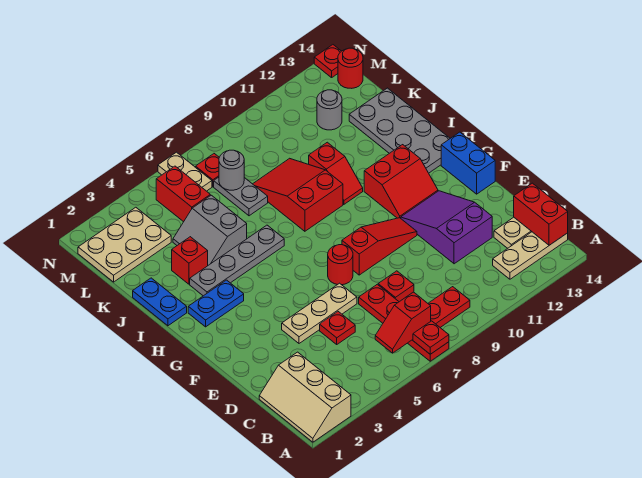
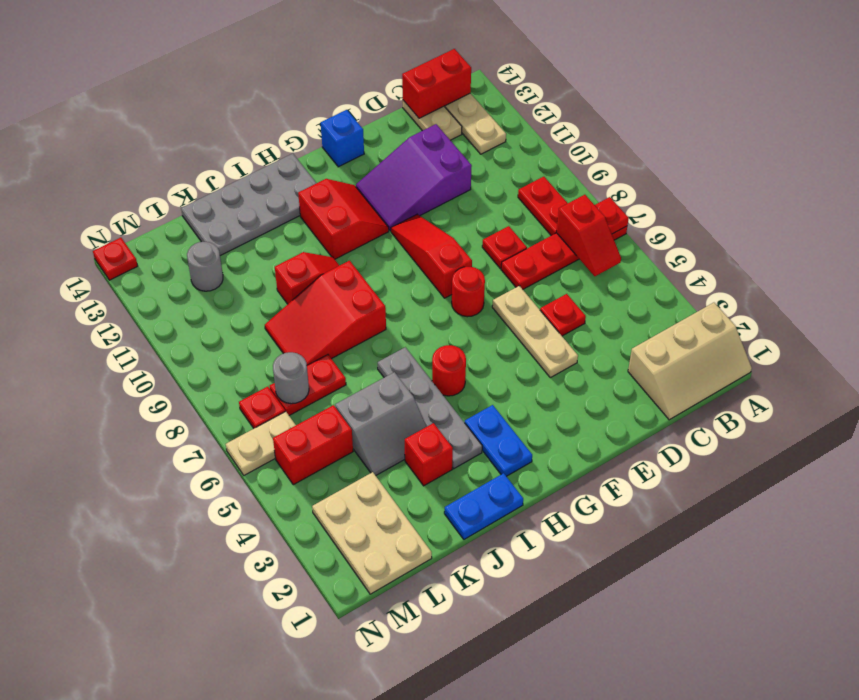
blue brick F14:G14 level 1 -> blue brick F14 level 1
grey plate K7:L7 level 1 -> red plate K7:L7 level 1
red round brick M14 level 1 -> red round brick H5 level 1

